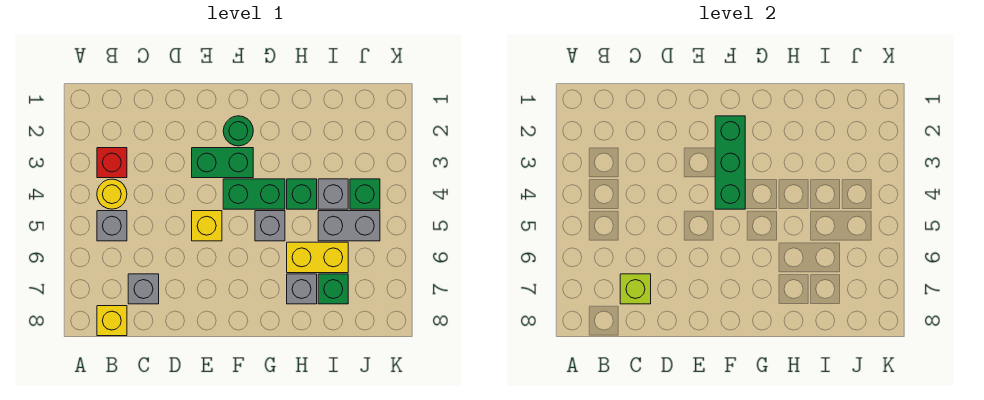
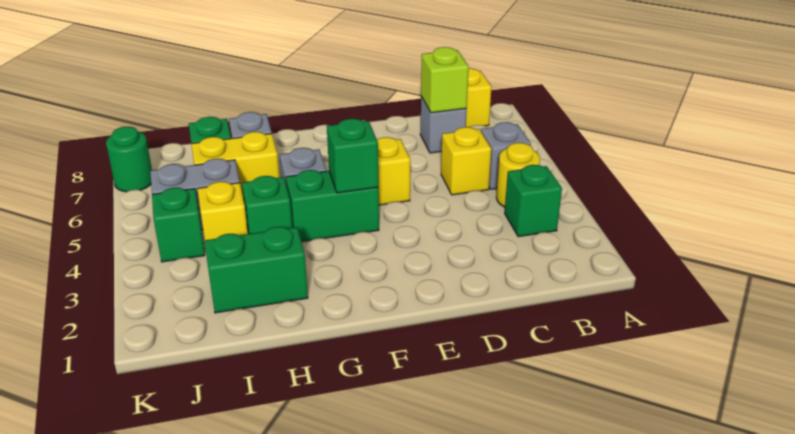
red brick B3 level 1 -> green brick B3 level 1
none -> yellow brick C5 level 1
green brick E3:F3 level 1 -> green brick H2:I2 level 1
green round brick F2 level 1 -> green round brick K7 level 1
green brick F2:F4 level 2 -> green brick F4 level 2
grey brick I4 level 1 -> yellow brick I4 level 1

